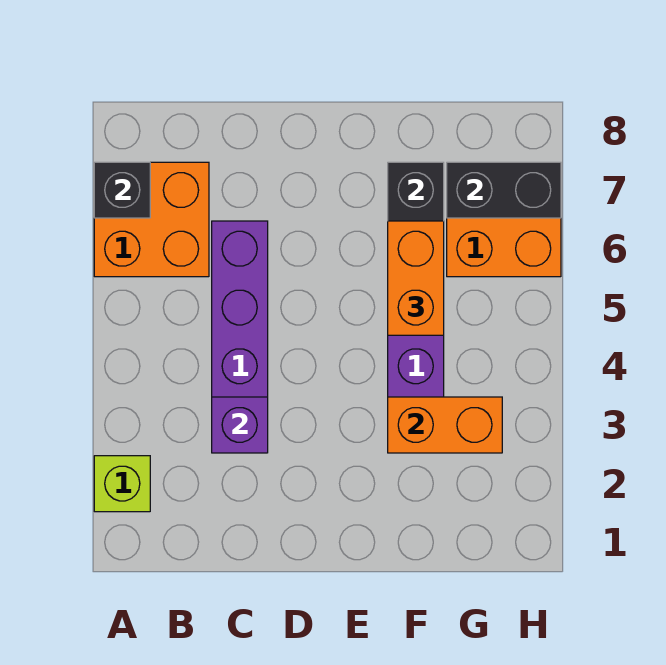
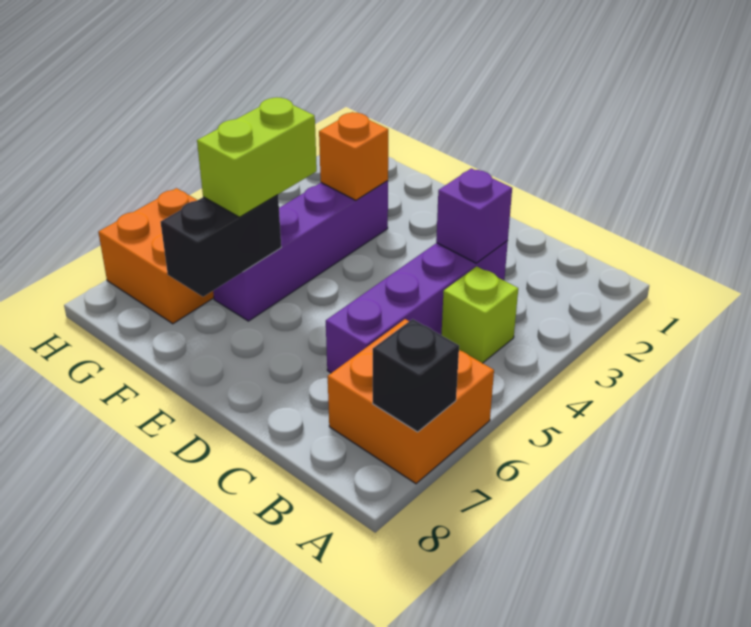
lime brick A2 level 1 -> lime brick B4 level 1
orange brick F3:G3 level 2 -> orange brick F3 level 2
orange brick F5:F6 level 3 -> lime brick F5:F6 level 3
black brick G7:H7 level 2 -> none

